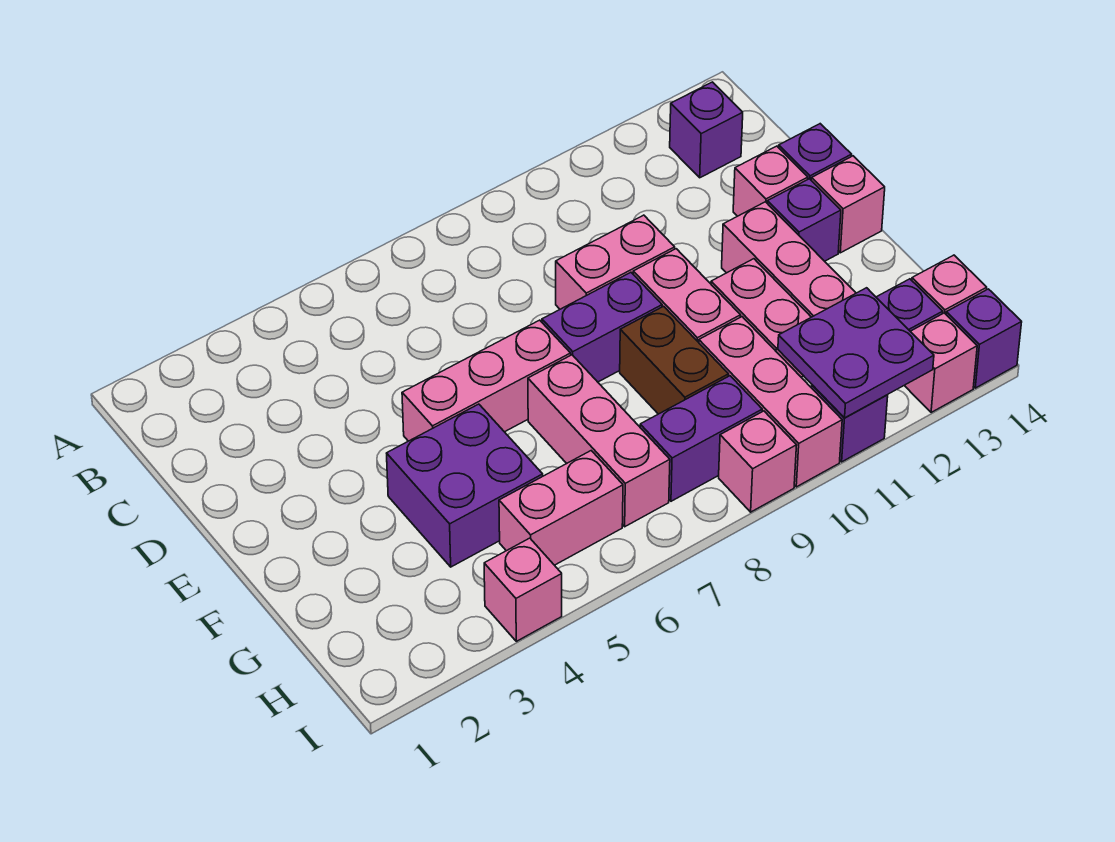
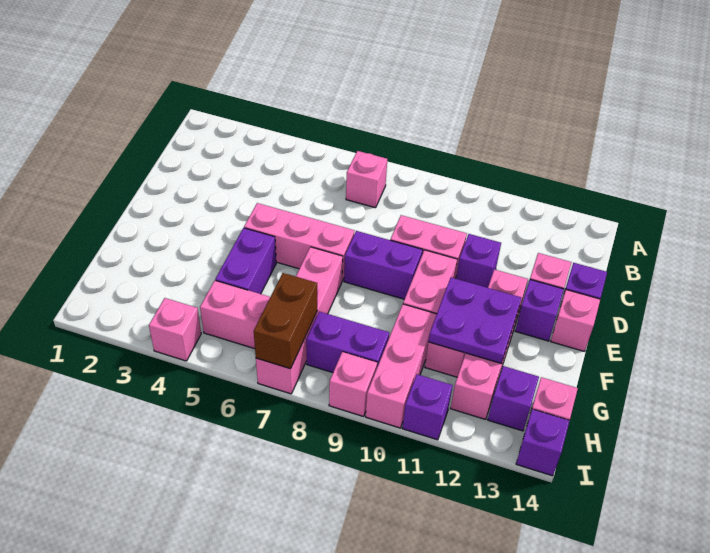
purple brick B13 level 1 -> purple brick D11 level 1
purple brick F4:G5 level 1 -> purple brick F5:G5 level 1
pink brick F7:H7 level 1 -> pink brick F7:I7 level 1
brown brick F9:G9 level 1 -> brown brick H7:I7 level 2
purple plate H11:I12 level 2 -> purple plate F11:G12 level 2
pink brick I13 level 1 -> pink brick B7 level 1

